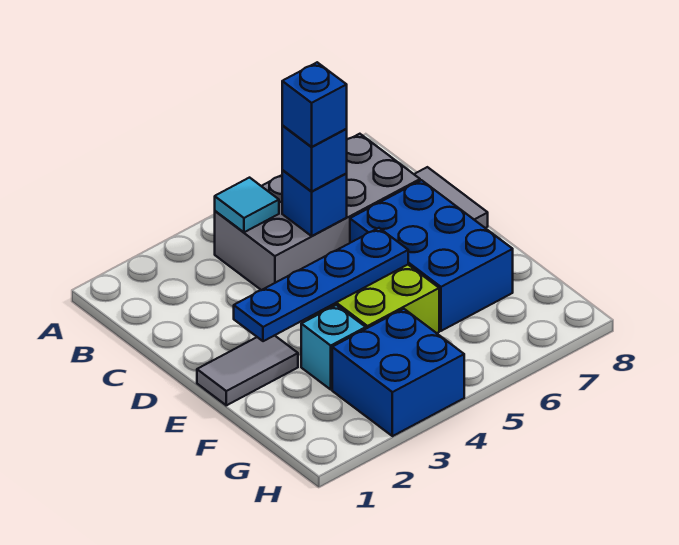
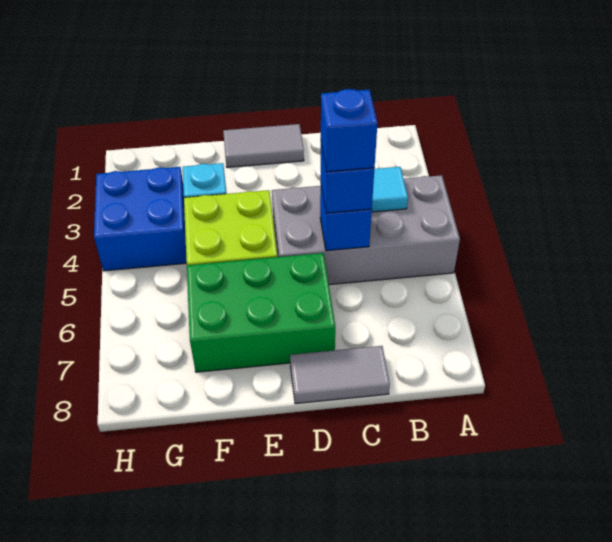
grey brick B4:C7 level 1 -> grey brick A4:D5 level 1
blue brick D6:F7 level 1 -> green brick D6:F7 level 1
grey tile E1:E2 level 1 -> grey tile D1:E1 level 1
blue plate E2:E5 level 2 -> none

